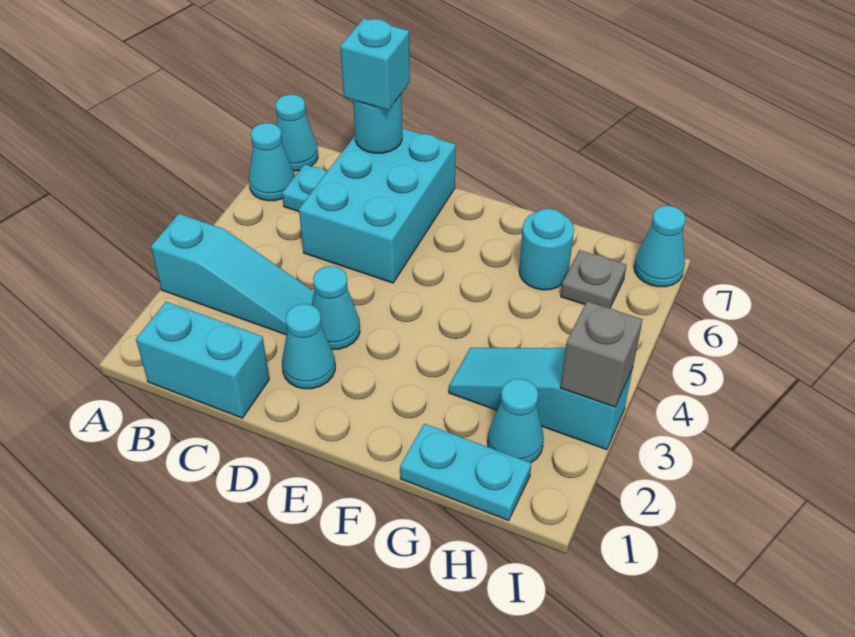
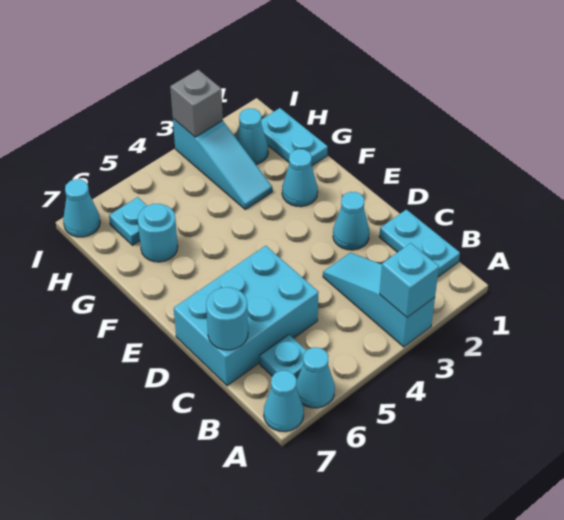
cyan brick B1:C1 level 1 -> cyan plate B1:C1 level 1
cyan brick C7 level 3 -> cyan brick A3 level 2
cyan cone D3 level 1 -> cyan cone F2 level 1
grey plate H6 level 1 -> cyan plate H6 level 1

